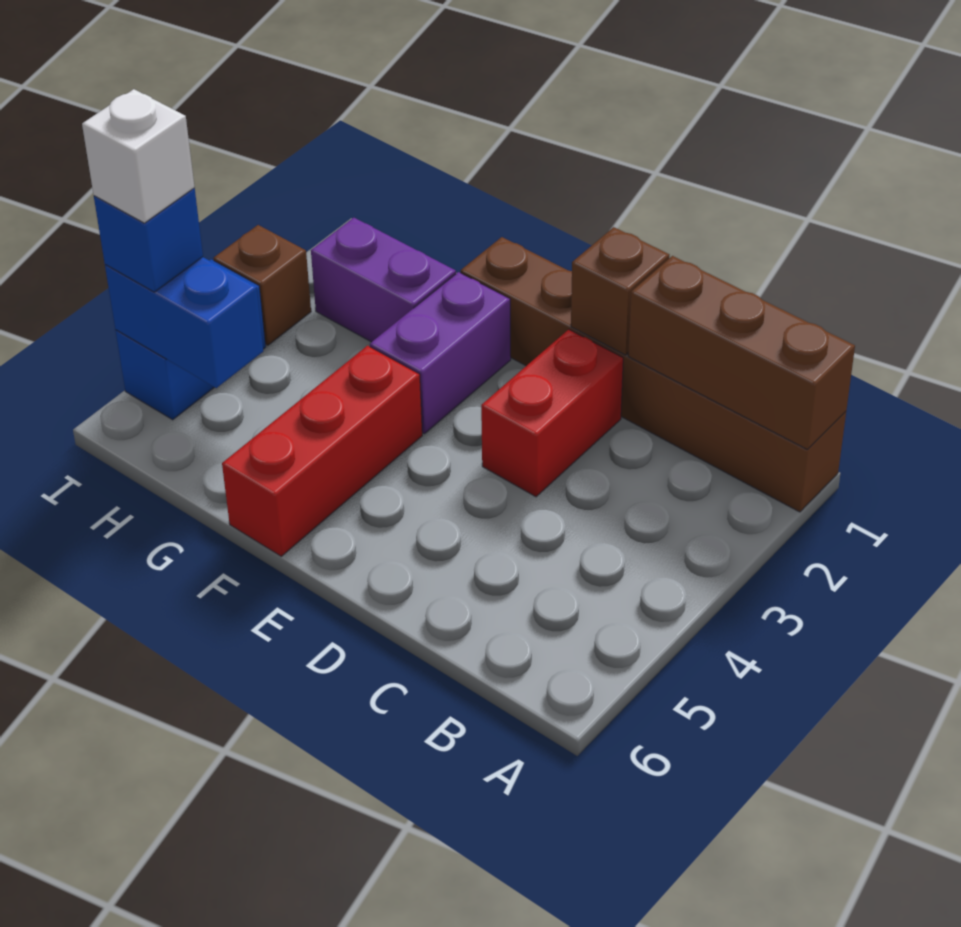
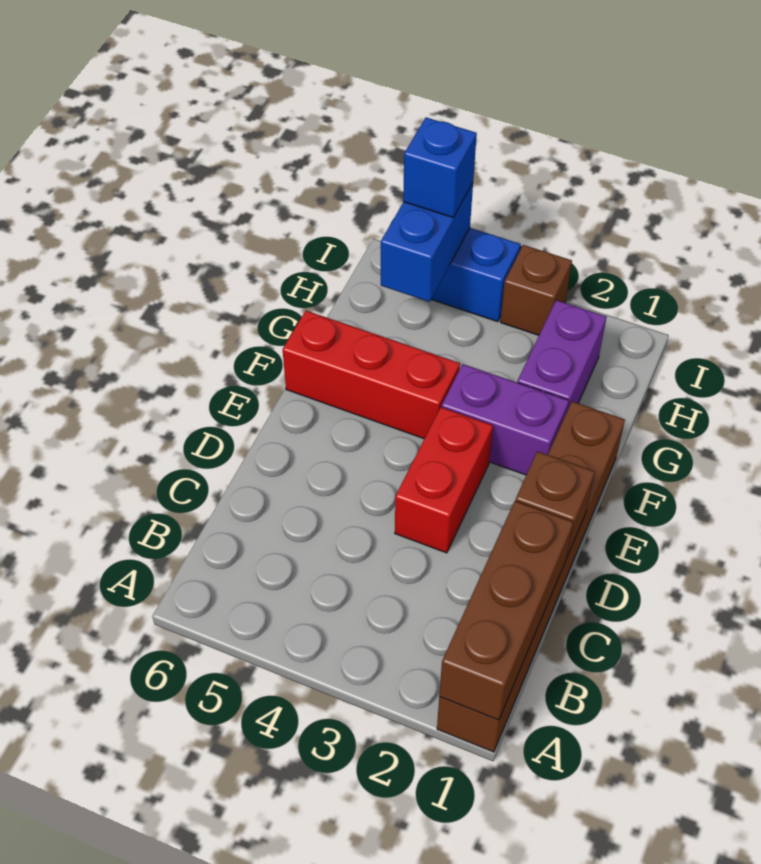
red brick D2:D3 level 1 -> red brick D3:E3 level 1
white brick I5 level 4 -> none

